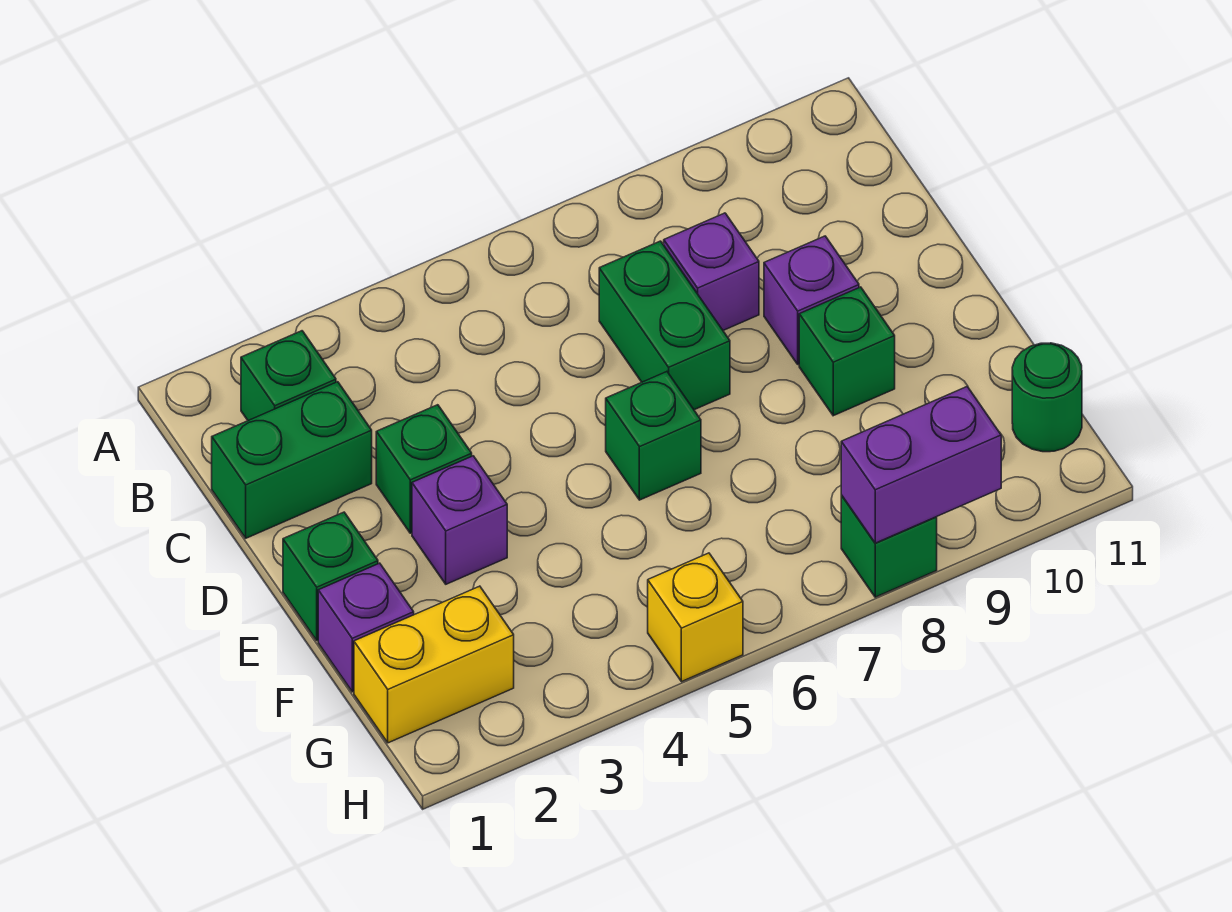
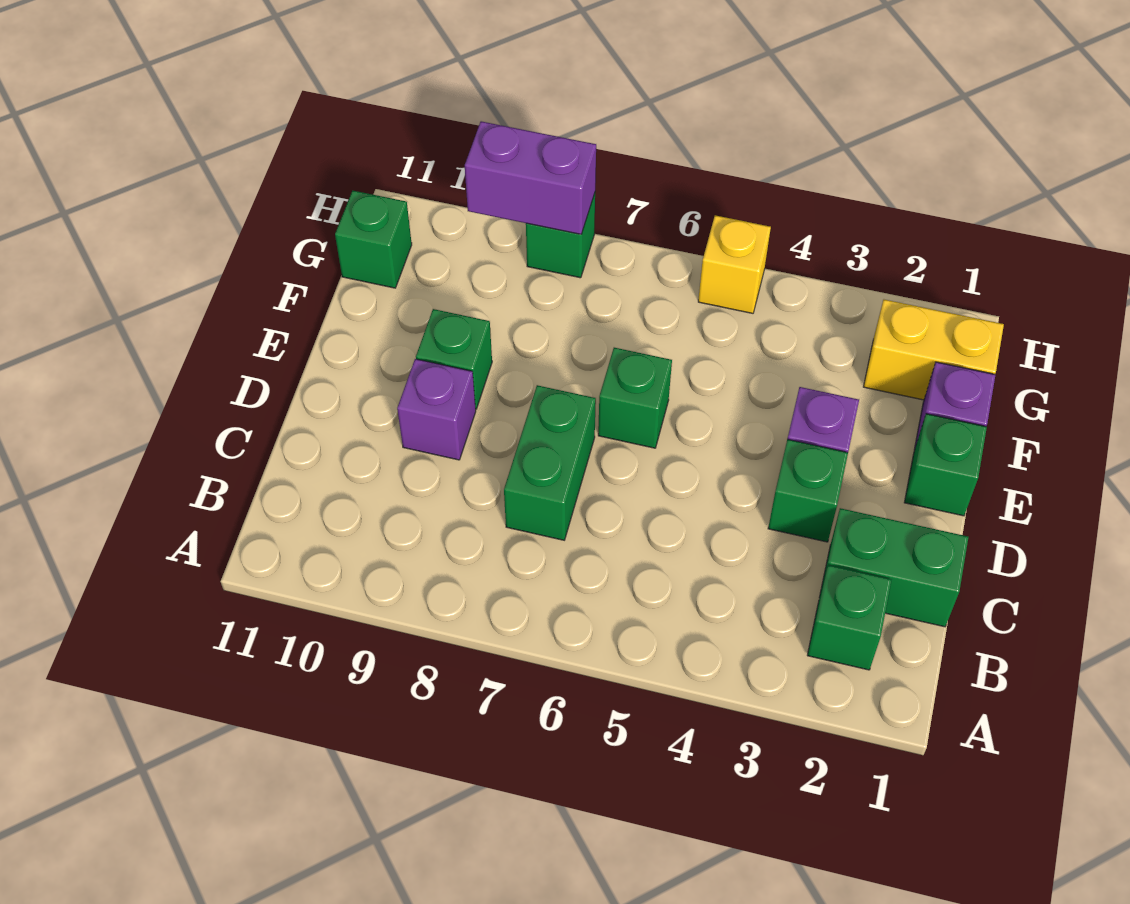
purple brick C8 level 1 -> none
green round brick G11 level 1 -> green brick G11 level 1

